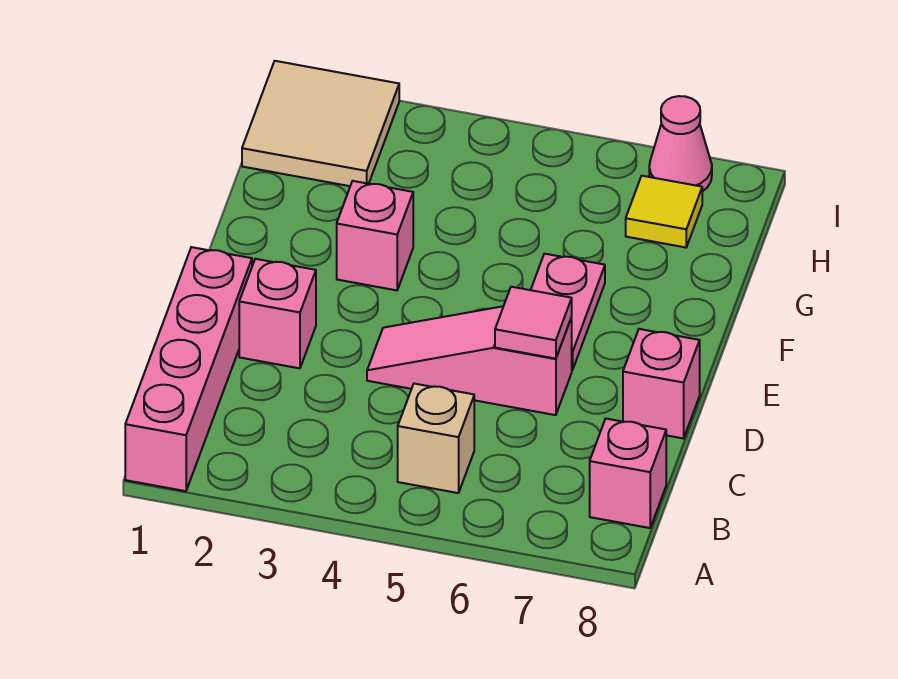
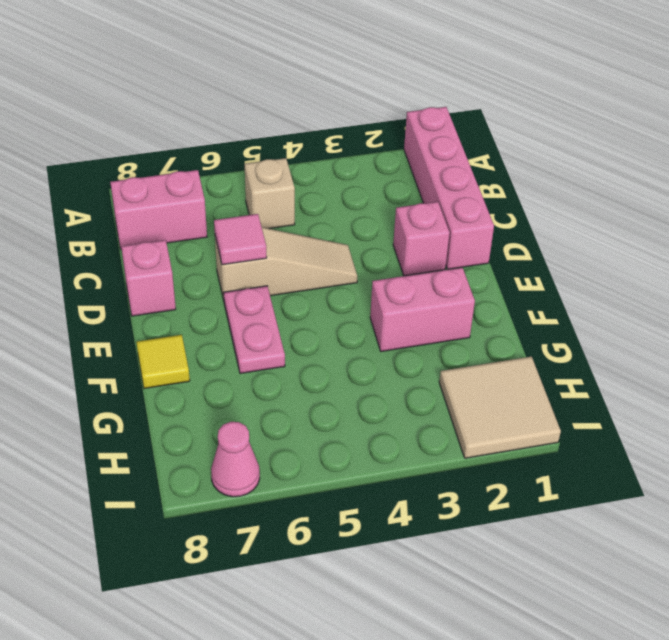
pink brick B8 level 1 -> pink brick B7:B8 level 1
pink slope D4:D6 level 1 top 6 -> tan slope D4:D6 level 1 top 6
pink brick F3 level 1 -> pink brick F2:F3 level 1
yellow tile H7 level 1 -> yellow tile F8 level 1

